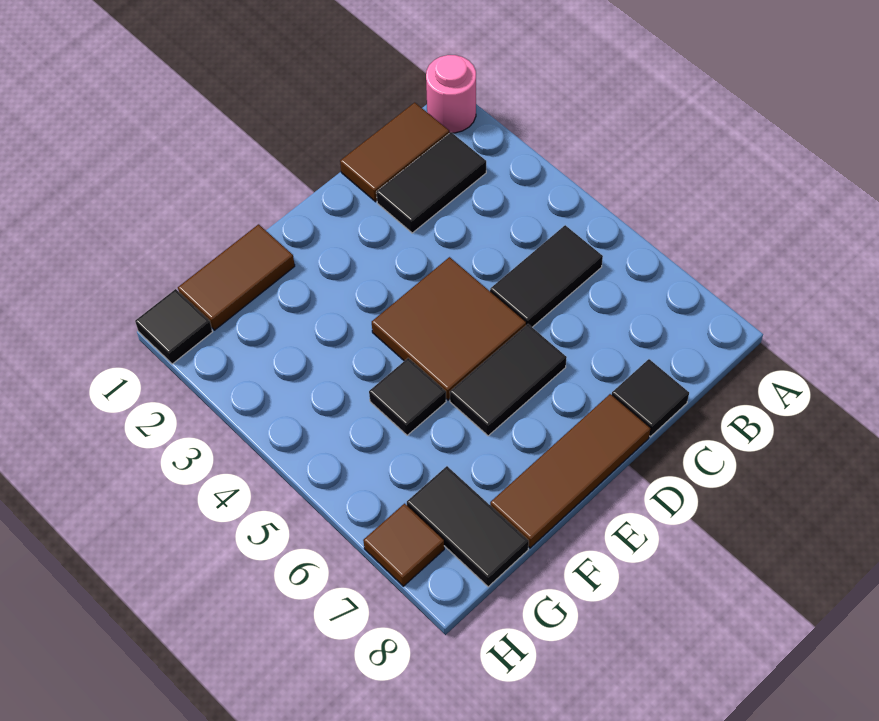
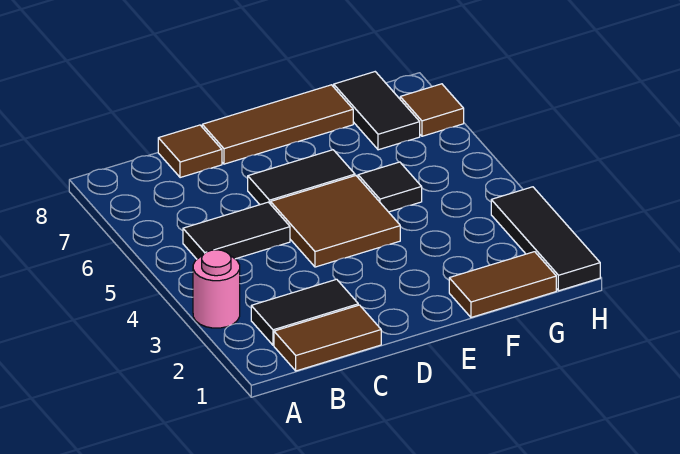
pink round brick A1 level 1 -> pink round brick A3 level 1
black tile C8 level 1 -> brown tile C8 level 1
black tile H1 level 1 -> black tile H1:H3 level 1

